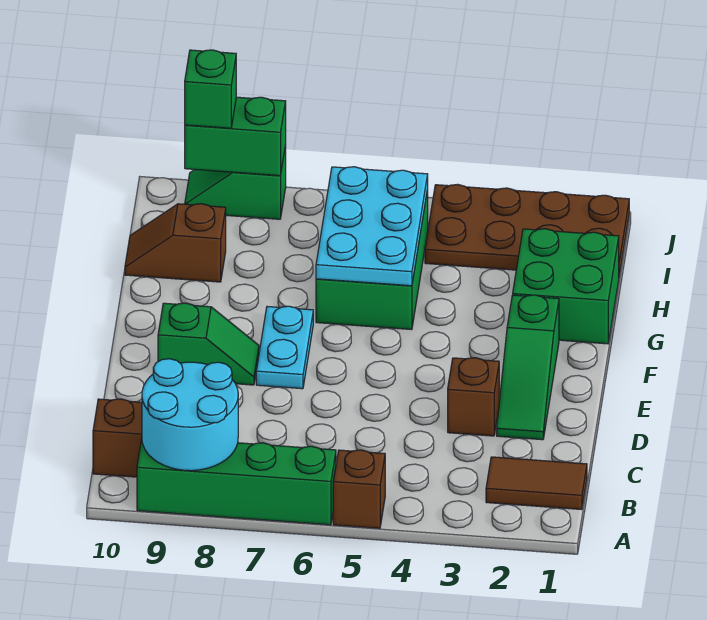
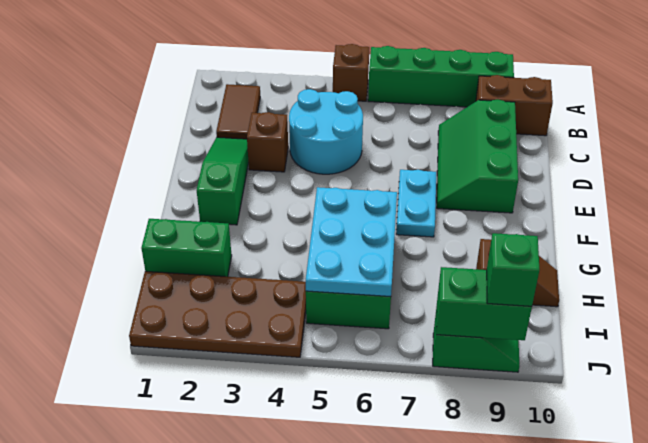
cyan round brick A8:B9 level 2 -> cyan round brick C4:D5 level 1
brown tile B1:B2 level 1 -> brown tile B2:C2 level 1
green slope E8:E9 level 1 top 9 -> green slope C8:E9 level 1 top 9
green brick G1:H2 level 1 -> green brick H1:H2 level 1

